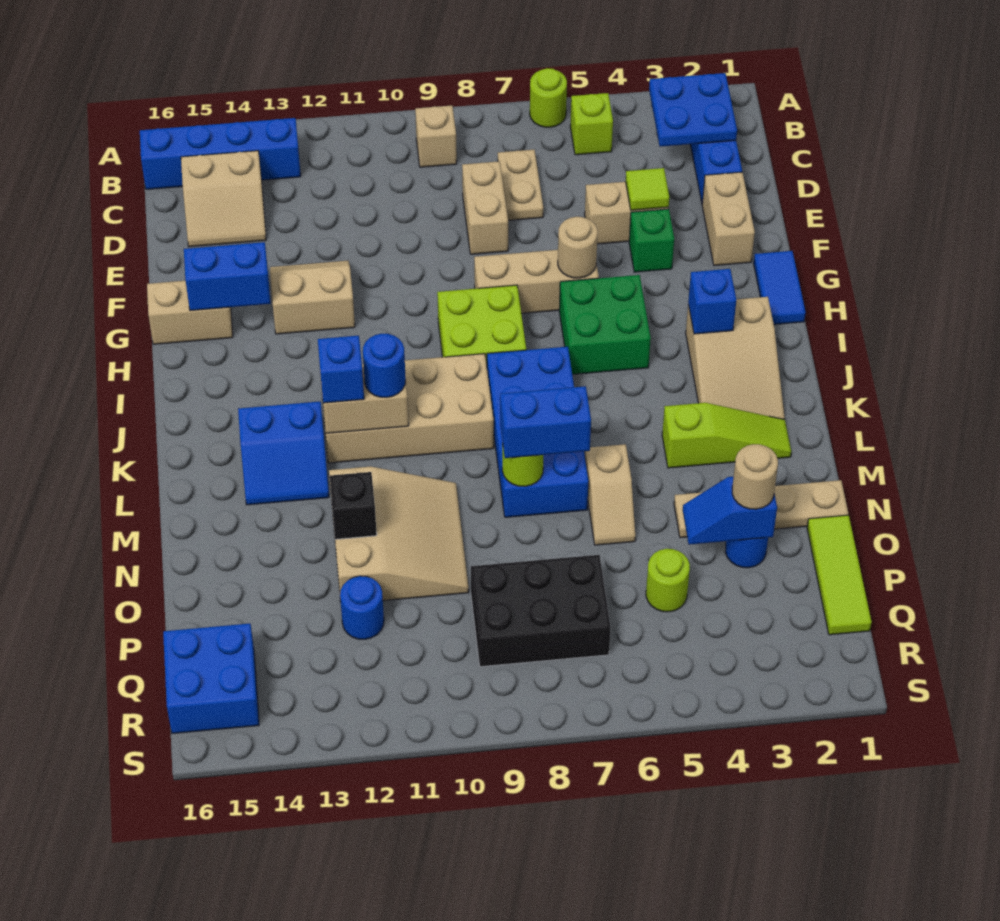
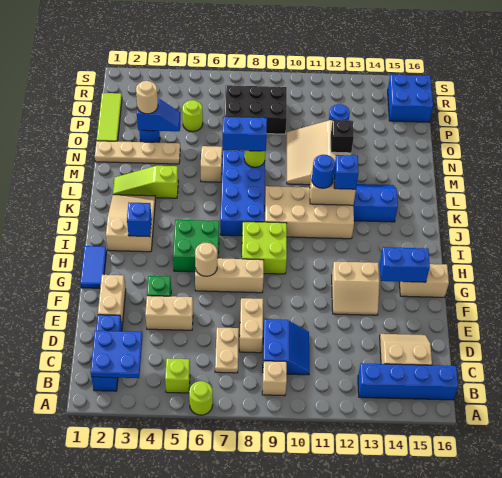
none -> blue slope C9:D10 level 1 top 9
lime tile E4 level 2 -> none

